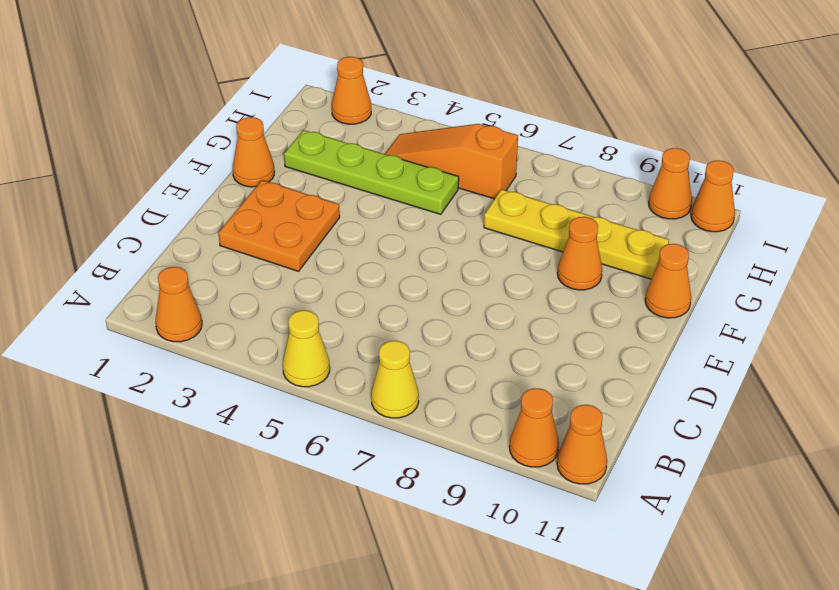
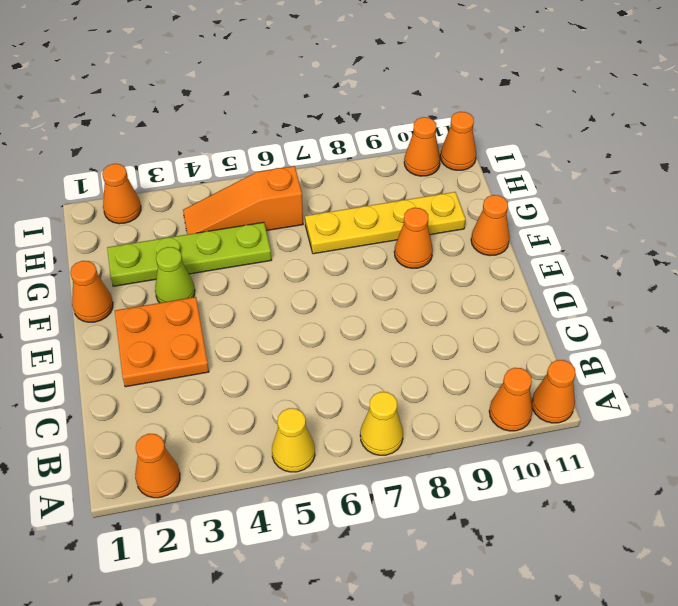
none -> lime cone F3 level 1

